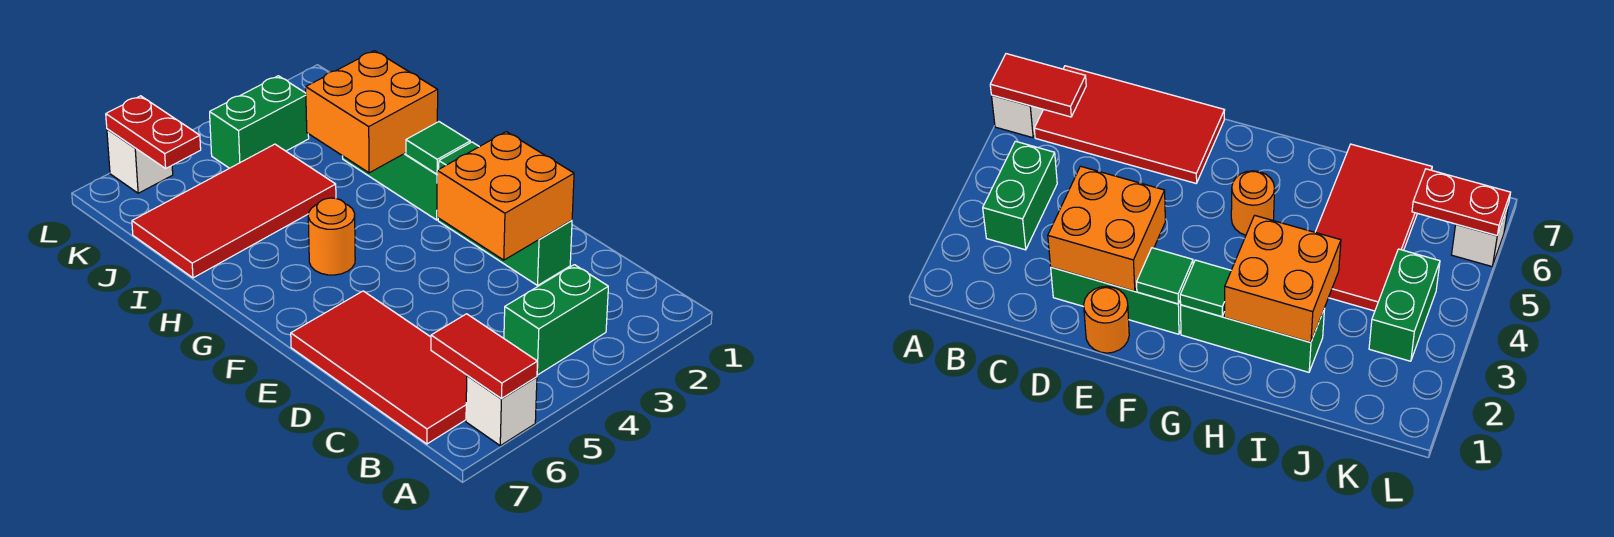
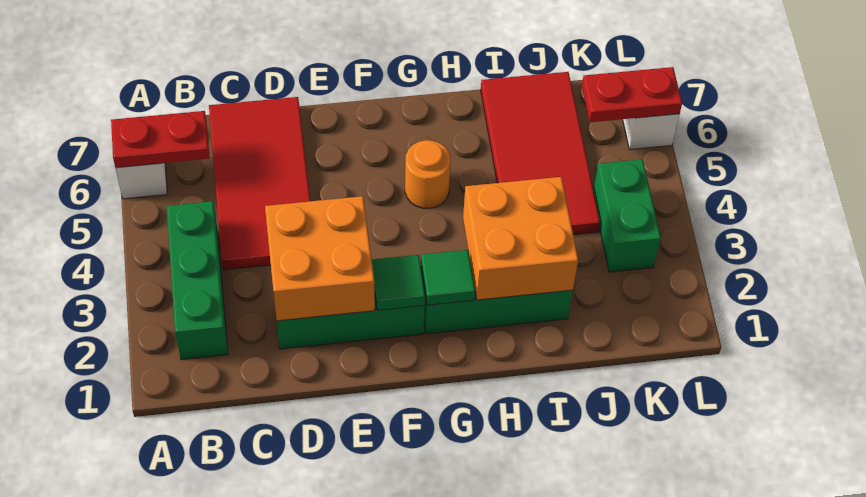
red tile A6:B6 level 2 -> red plate A6:B6 level 2
green brick B3:B4 level 1 -> green brick B2:B4 level 1
red tile B6:E7 level 1 -> red tile C4:D7 level 1
orange round brick E1 level 1 -> none

